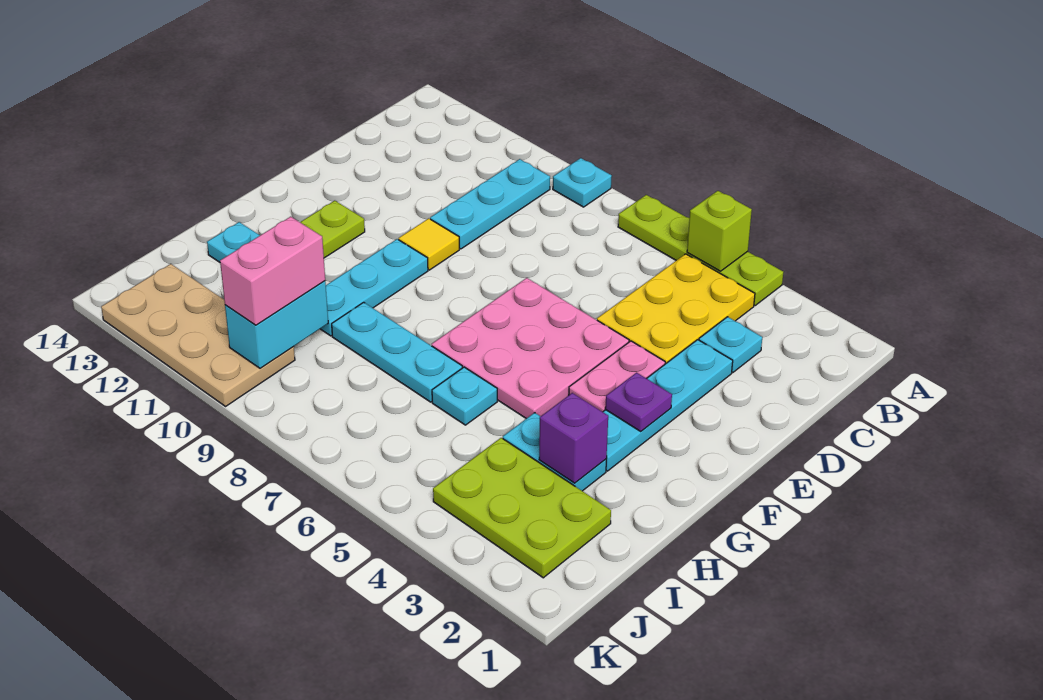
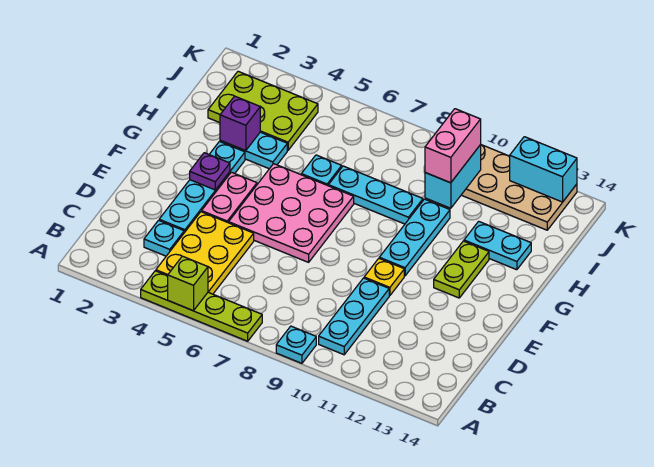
yellow tile E10 level 1 -> yellow plate E10 level 1
none -> cyan brick K12:K13 level 2

